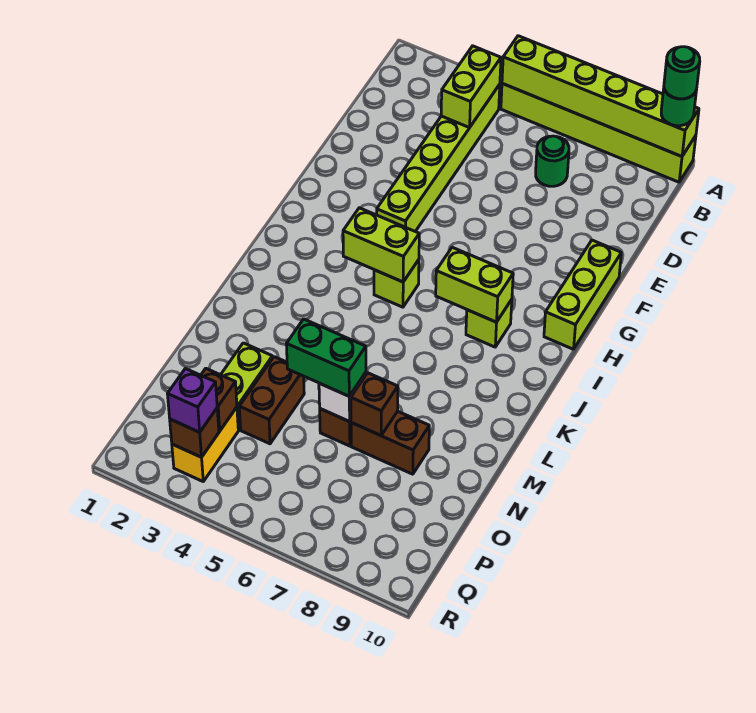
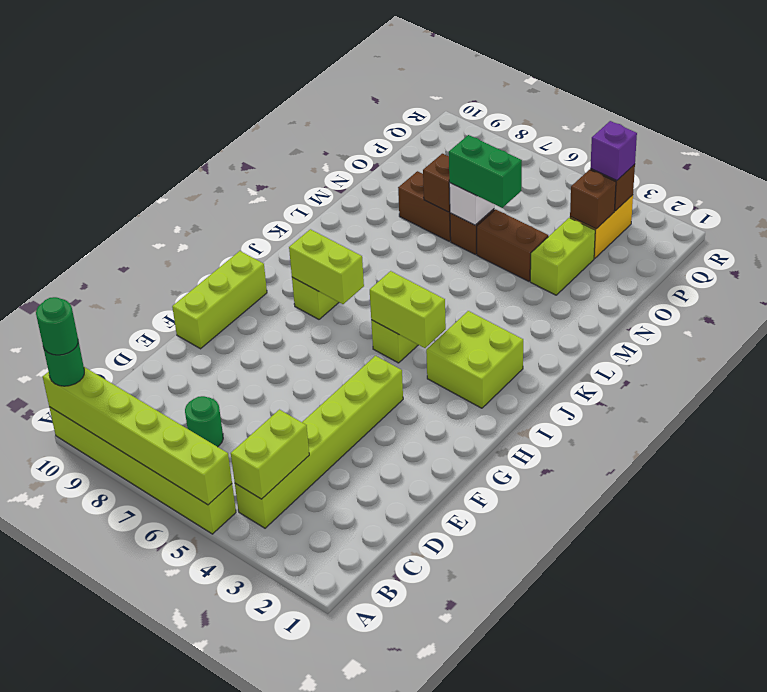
none -> lime brick I2:J3 level 1
brown brick N4:O4 level 1 -> brown brick N4:N5 level 1

